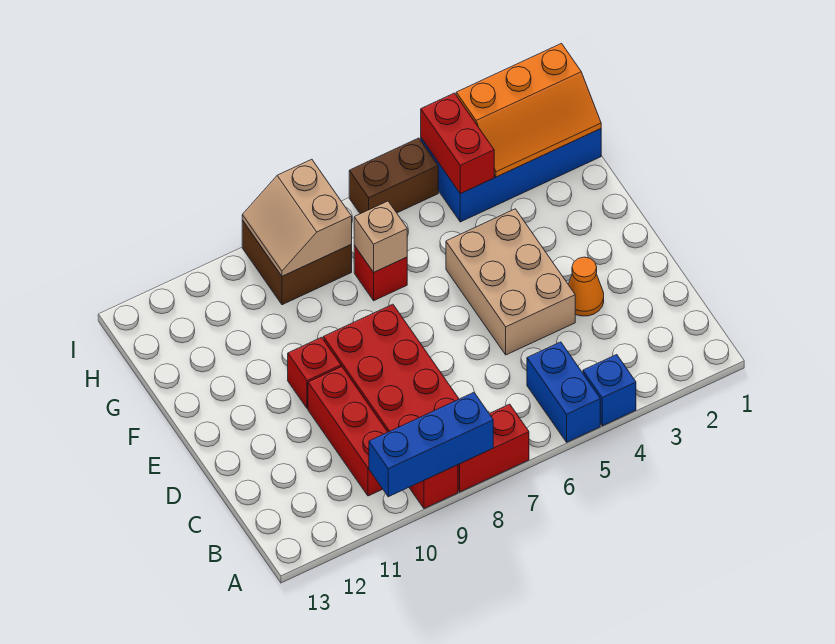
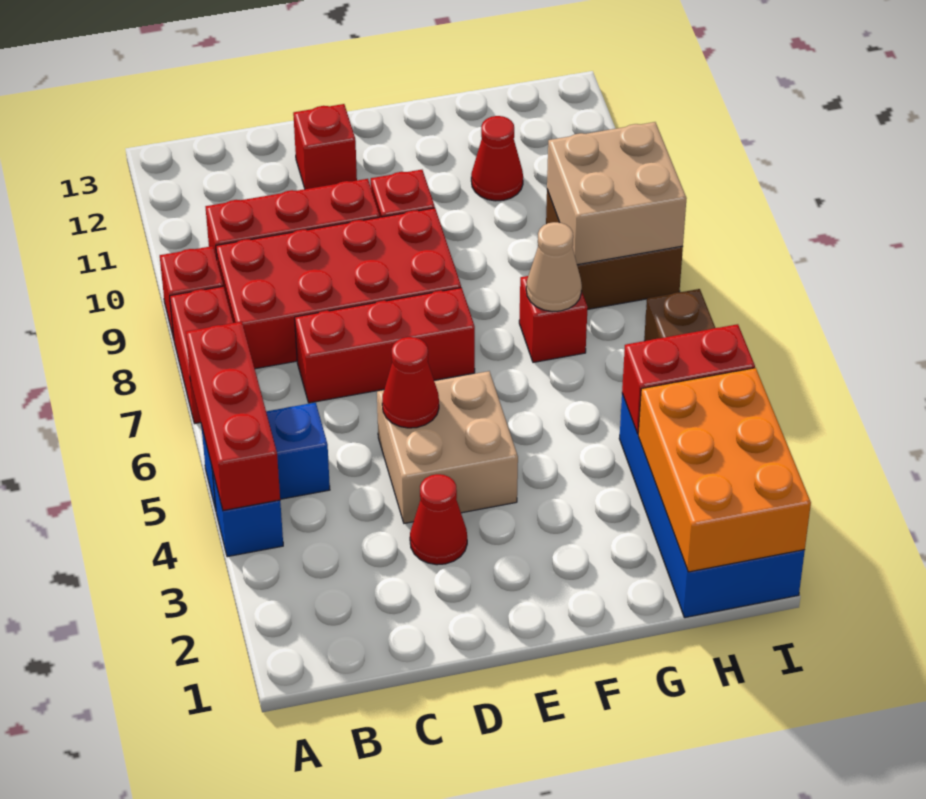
none -> red brick A4:A6 level 2
blue brick A8:A10 level 2 -> none
none -> red brick C7:E7 level 1
orange cone D3 level 1 -> red cone D3 level 1
tan brick D4:F5 level 1 -> tan brick D4:E5 level 1
none -> red cone D5 level 2
none -> red brick D12 level 1
tan brick G7 level 2 -> tan cone G7 level 2
none -> red cone G11 level 1
orange slope H1:I3 level 2 top I -> orange brick H1:I3 level 2
tan slope H8:I9 level 2 top 8 -> tan brick H8:I9 level 2

